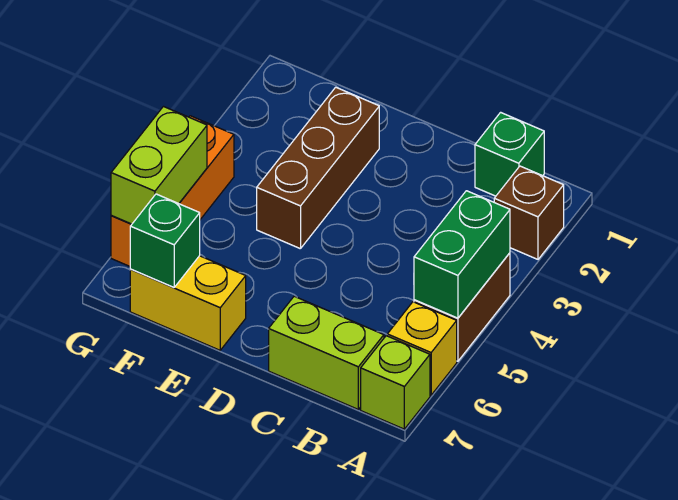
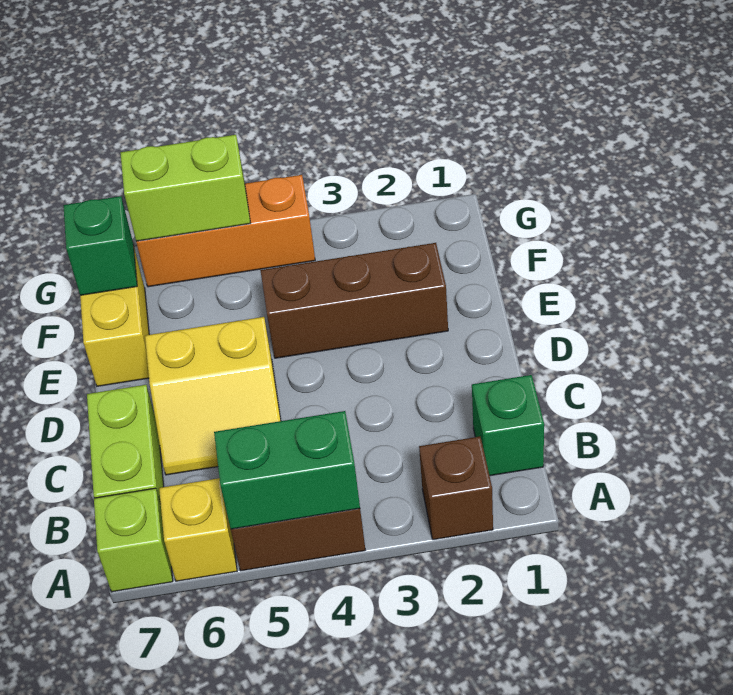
none -> yellow slope C5:D6 level 1 top D

